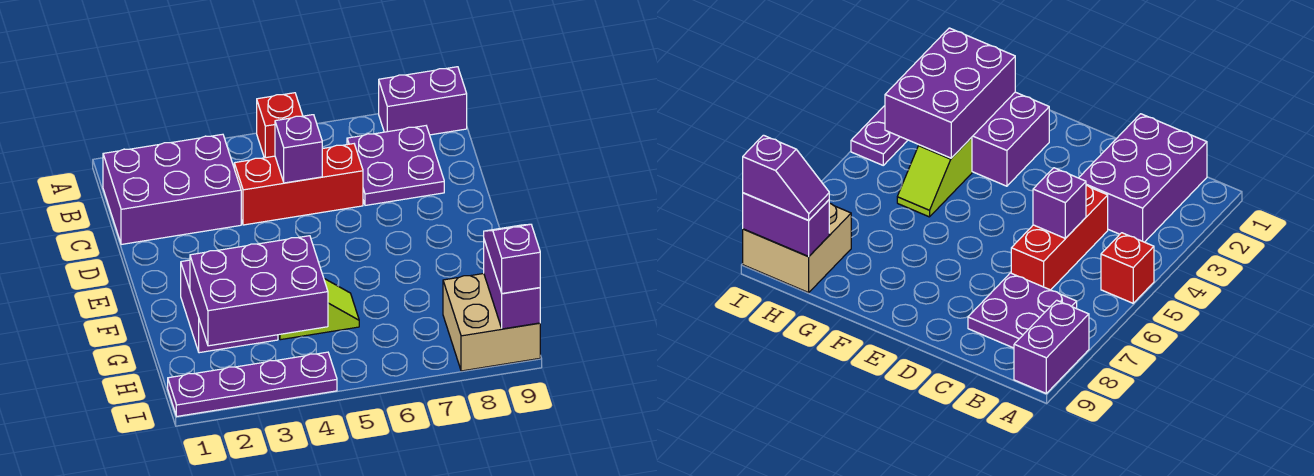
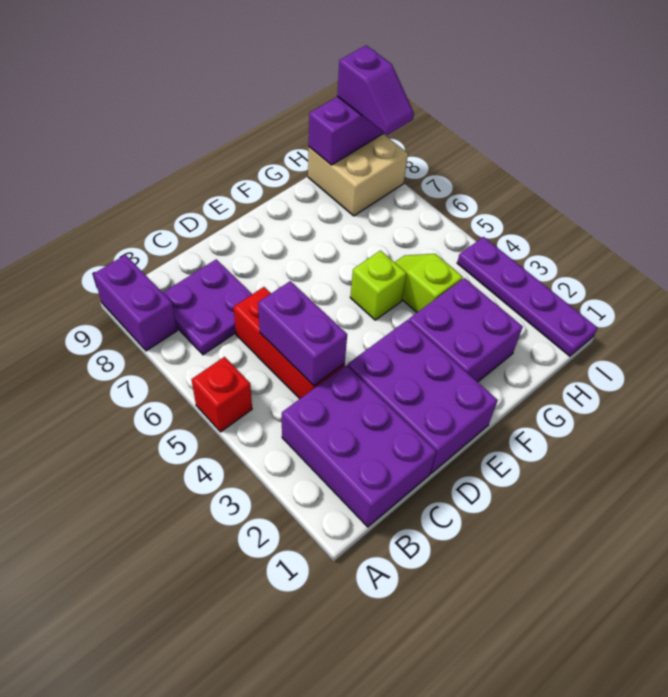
purple brick C5 level 2 -> purple brick C4:C5 level 2
none -> lime brick F5 level 1
purple brick G2:H4 level 2 -> purple brick D1:E3 level 1
purple slope H9:I9 level 3 top I -> purple slope I8:I9 level 3 top 9

